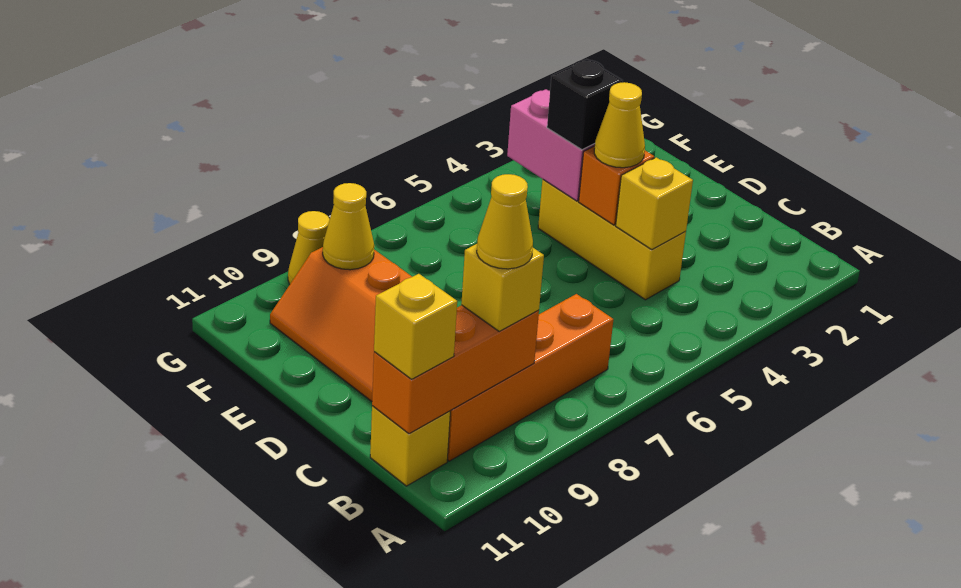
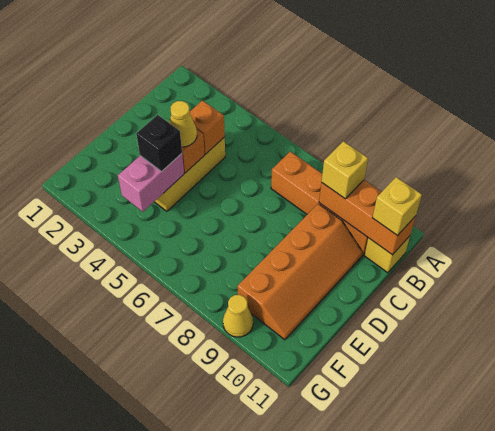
yellow cone B9 level 4 -> none
yellow brick C4 level 2 -> orange brick C4 level 2
yellow cone F9 level 2 -> none

